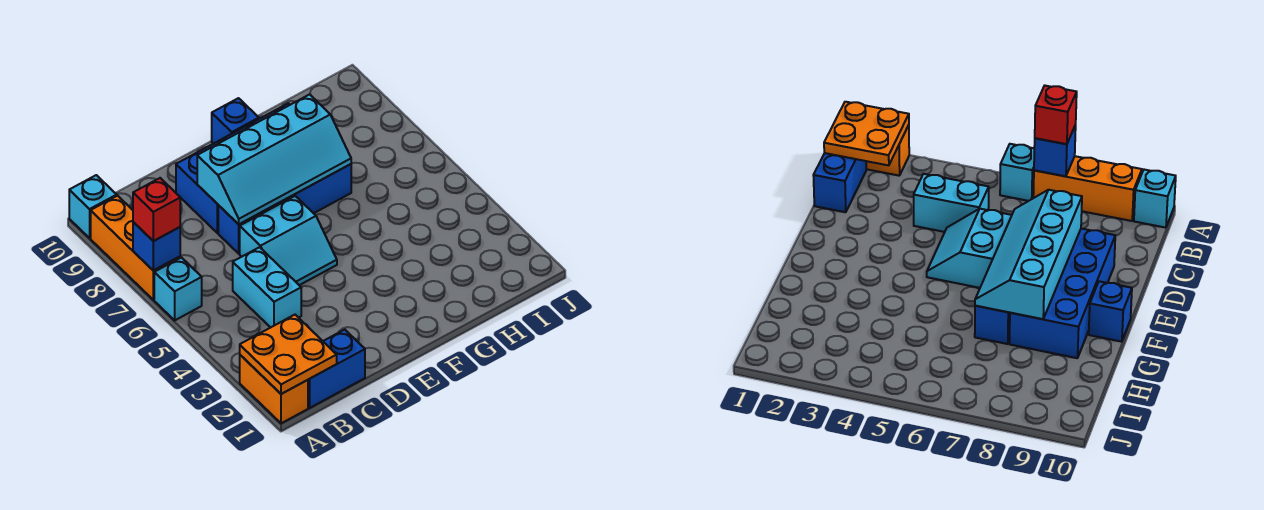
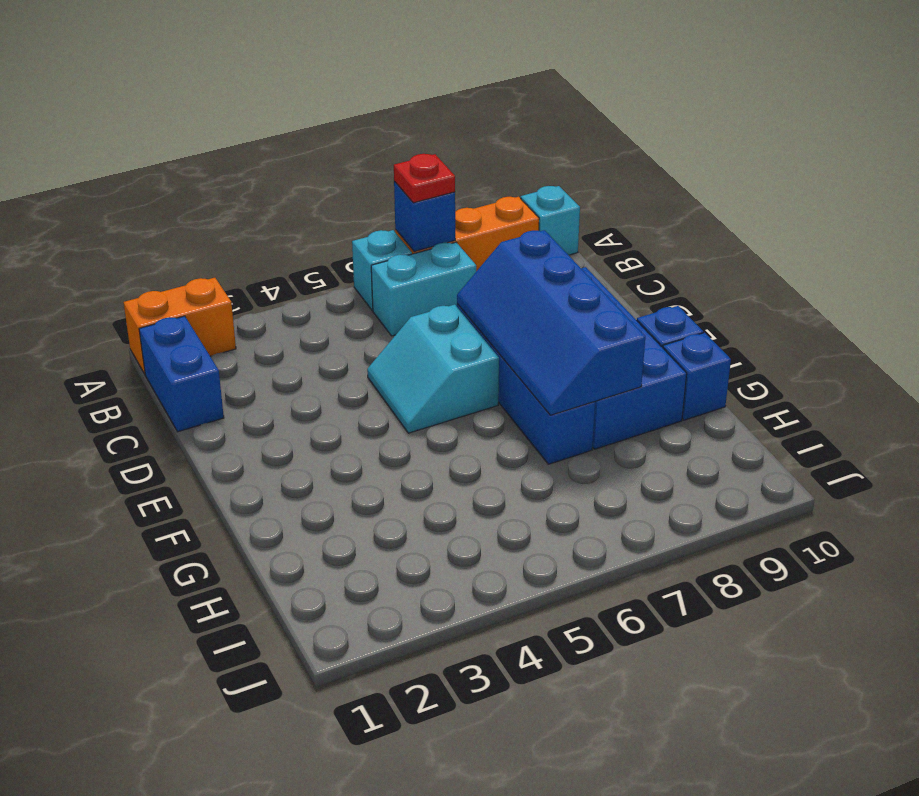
orange plate A1:B2 level 2 -> none
red brick A7 level 3 -> red plate A7 level 3
cyan brick C4:C5 level 1 -> cyan brick B6:B7 level 1
cyan slope D7:G8 level 2 top 8 -> blue slope D7:G8 level 2 top 8
none -> blue brick G10 level 1

